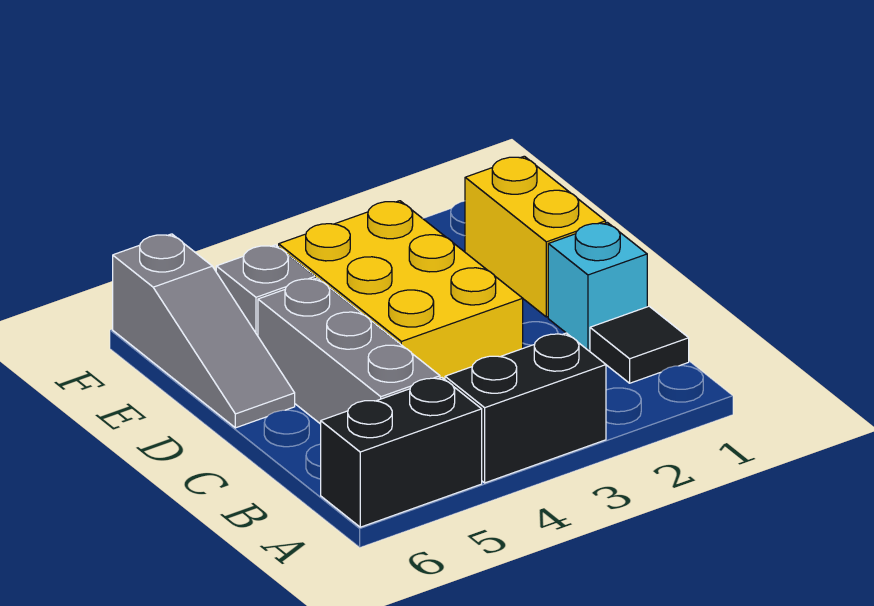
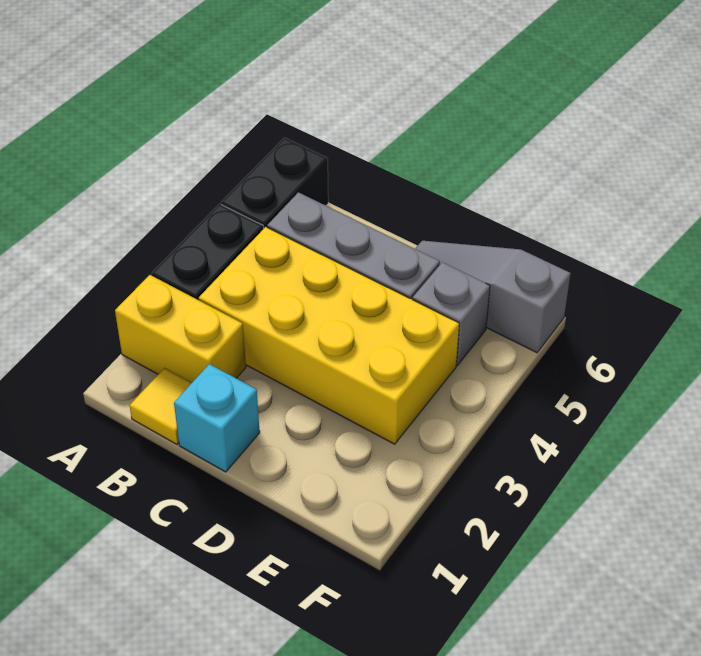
black tile B1 level 1 -> yellow tile B1 level 1
yellow brick C3:E4 level 1 -> yellow brick B3:E4 level 1
yellow brick D1:E1 level 1 -> yellow brick A2:B2 level 1

